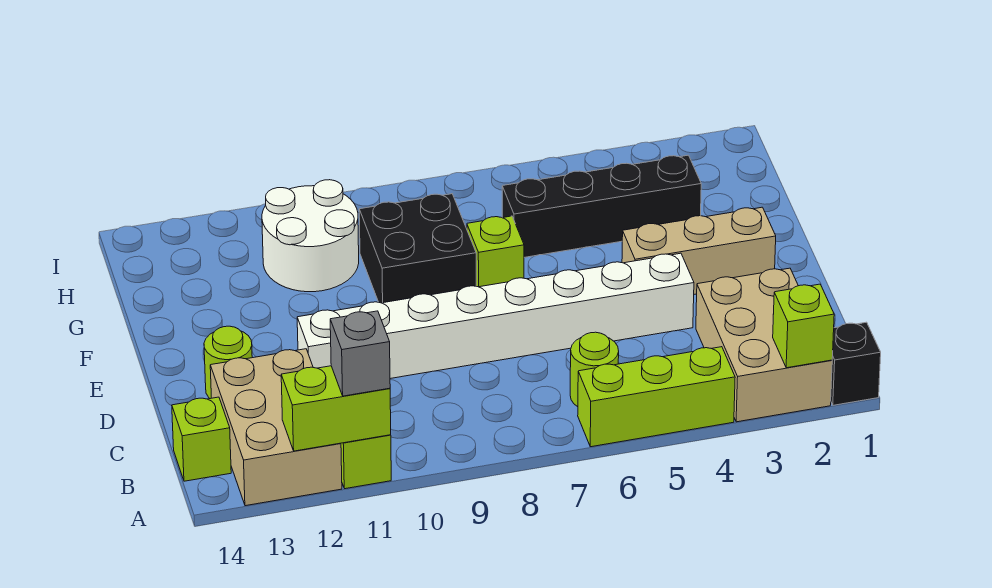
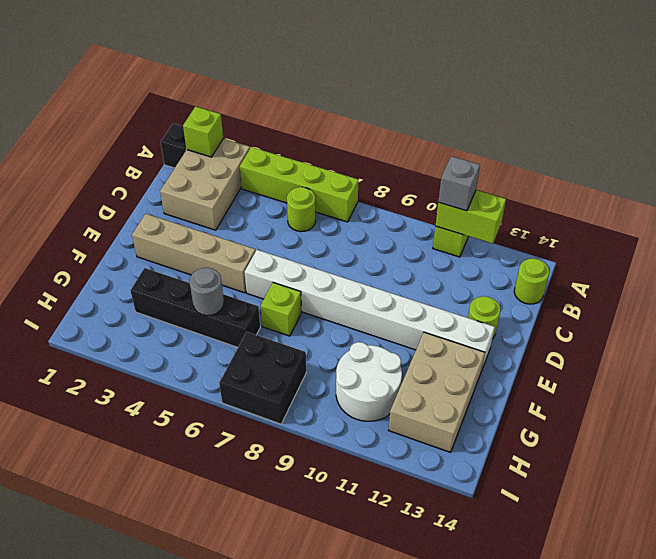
lime brick A4:A6 level 1 -> lime brick A4:A7 level 1
tan brick A12:C13 level 1 -> tan brick F12:H13 level 1
lime brick B14 level 1 -> lime round brick B14 level 1
white brick D4:D11 level 1 -> white brick E6:E13 level 1
tan brick E2:E4 level 1 -> tan brick E2:E5 level 1
black brick F8:G9 level 1 -> black brick H7:I8 level 1
none -> grey round brick G5 level 2

